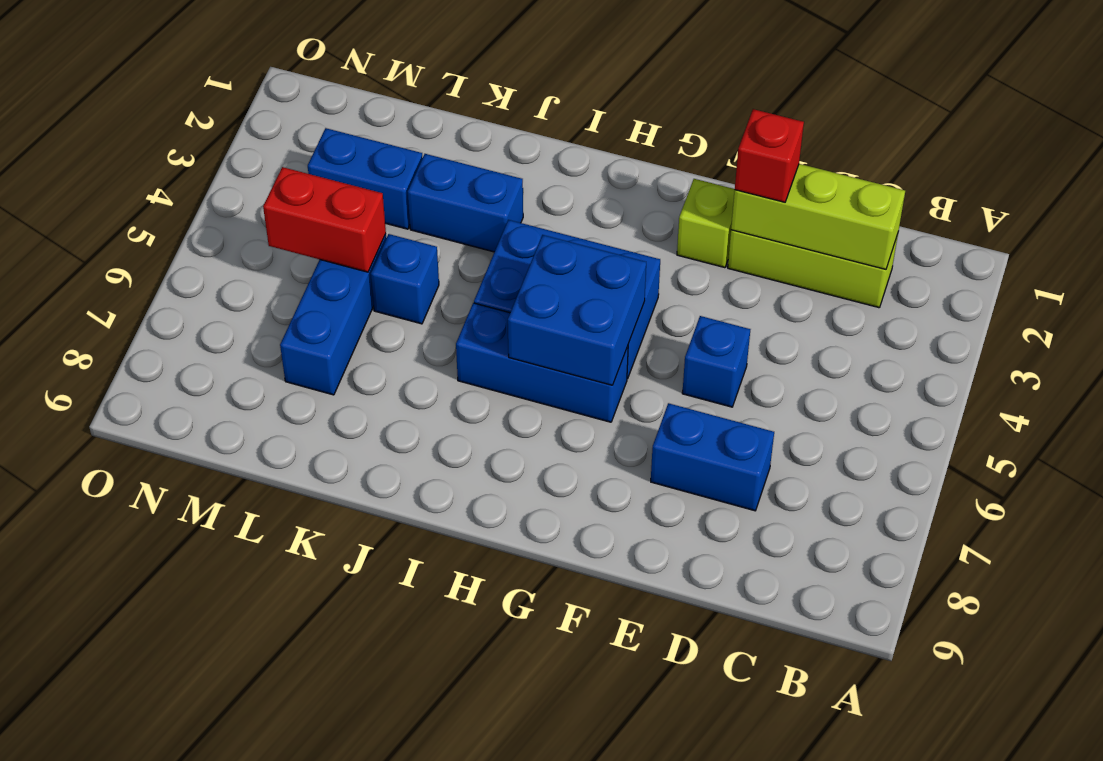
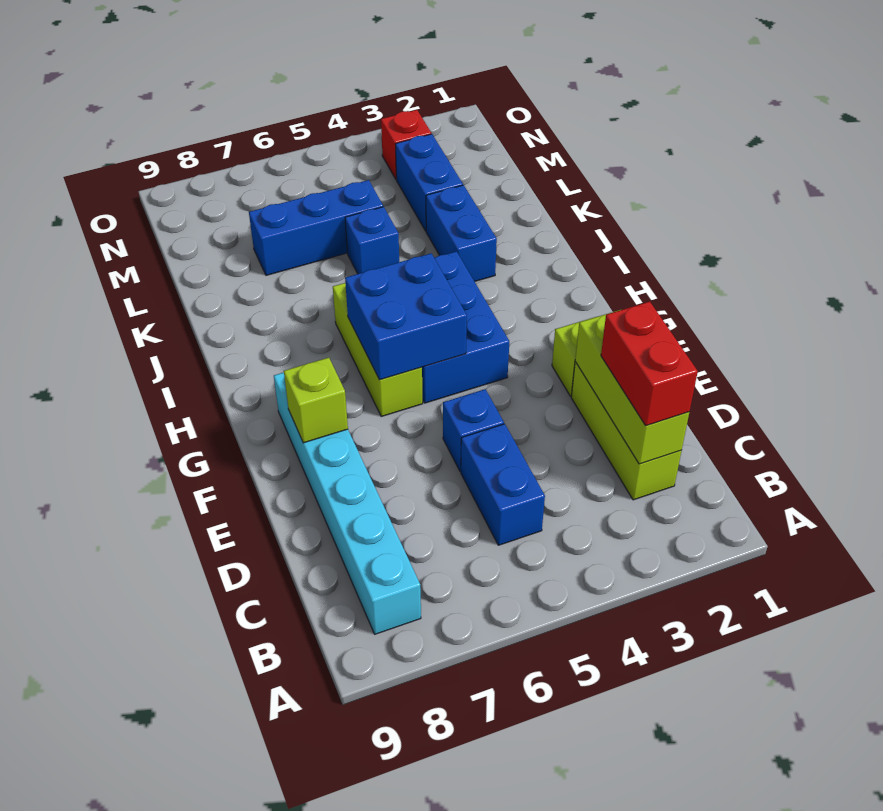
none -> cyan brick B8:G8 level 1
blue brick D7:E7 level 1 -> blue brick C5:D5 level 1
red brick E2 level 3 -> red brick N3 level 1
none -> lime brick F8 level 2
blue brick G6:I6 level 1 -> lime brick G6:I6 level 1
red brick L5:M5 level 2 -> red brick C2:D2 level 3

